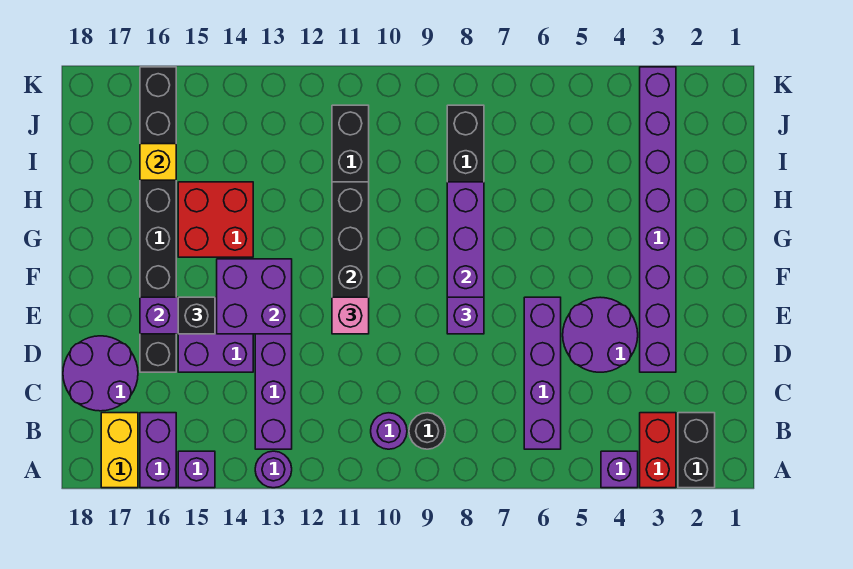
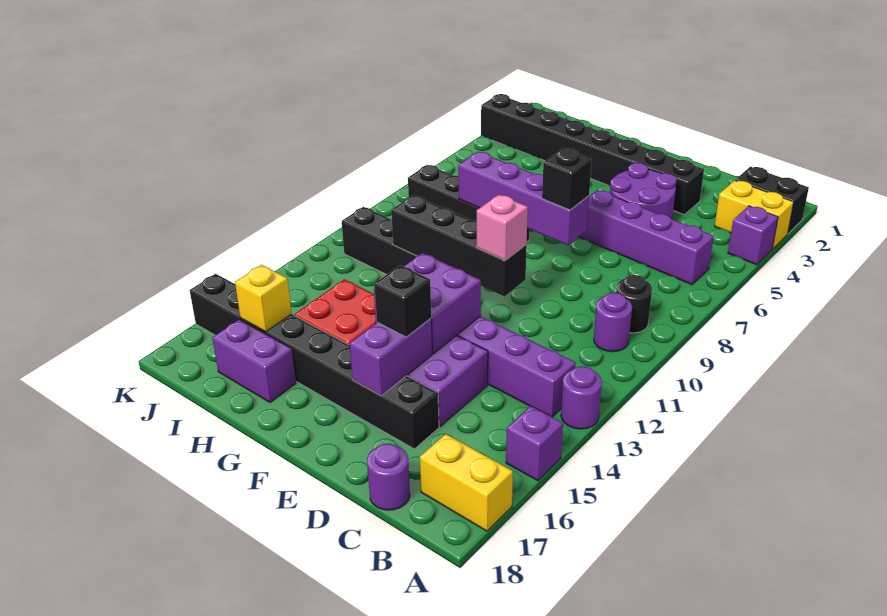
red brick A3:B3 level 1 -> yellow brick A3:B3 level 1
purple brick A16:B16 level 1 -> purple brick H17:I17 level 1
purple round brick C17:D18 level 1 -> purple round brick C18 level 1
purple brick D3:K3 level 1 -> black brick D3:K3 level 1
purple brick E8 level 3 -> black brick E8 level 3

